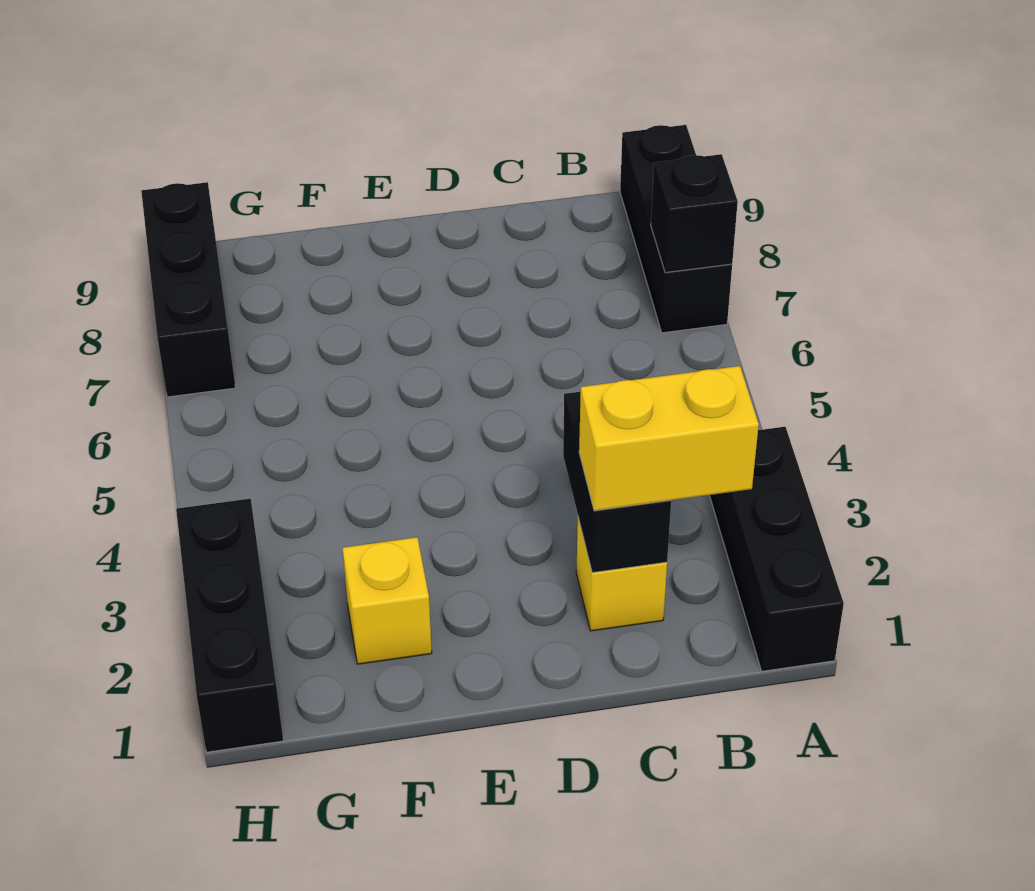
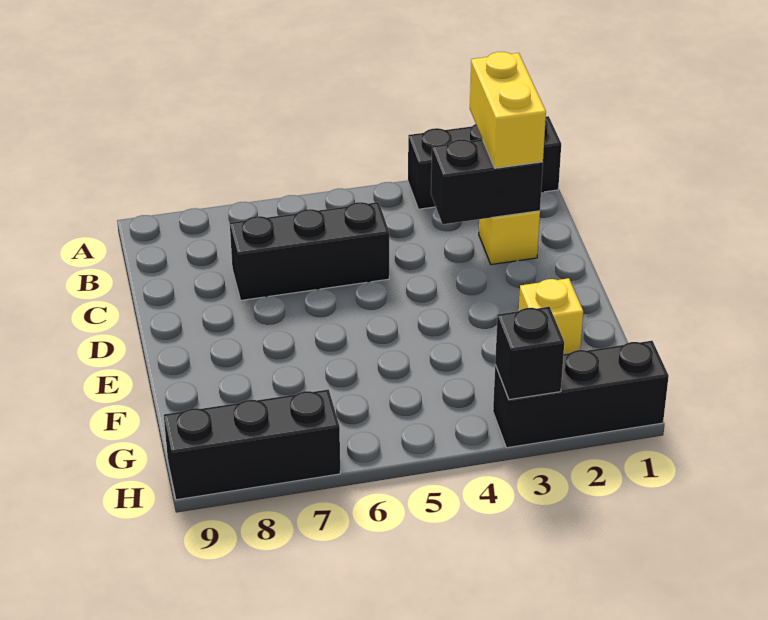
black brick A7:A9 level 1 -> black brick C5:C7 level 1
black brick A7 level 2 -> black brick H3 level 2

